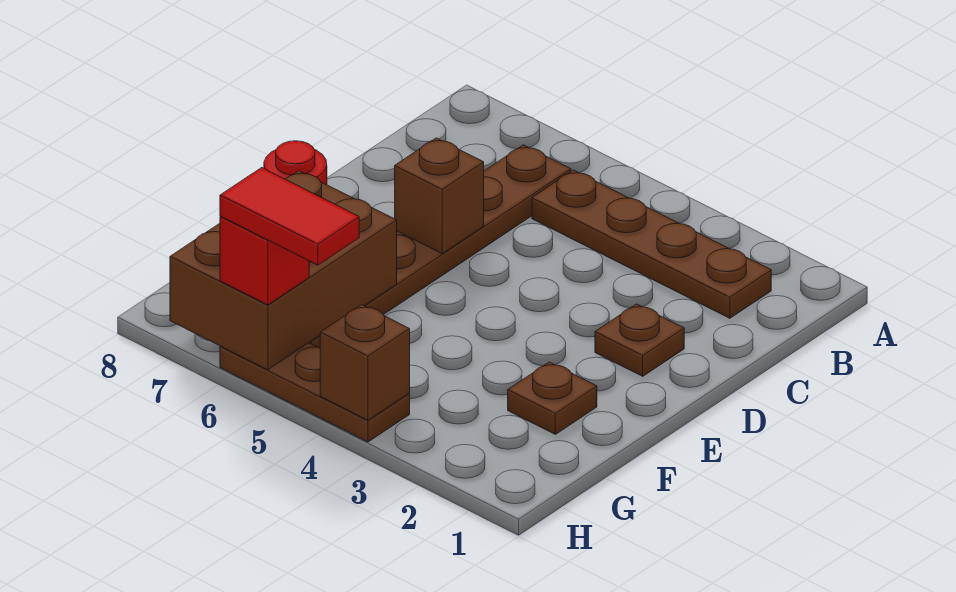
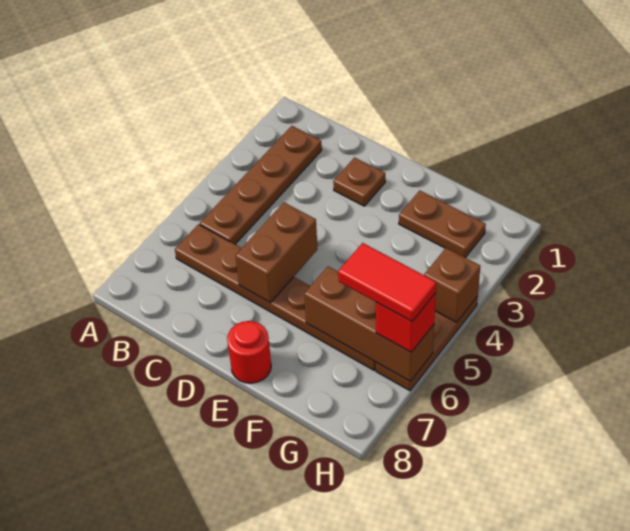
brown brick D6 level 2 -> brown brick D5:D6 level 2
brown plate F2 level 1 -> brown plate F2:G2 level 1
brown brick F6:H7 level 2 -> brown brick F6:H6 level 2
red tile H5:H6 level 4 -> red tile G6:H6 level 4

